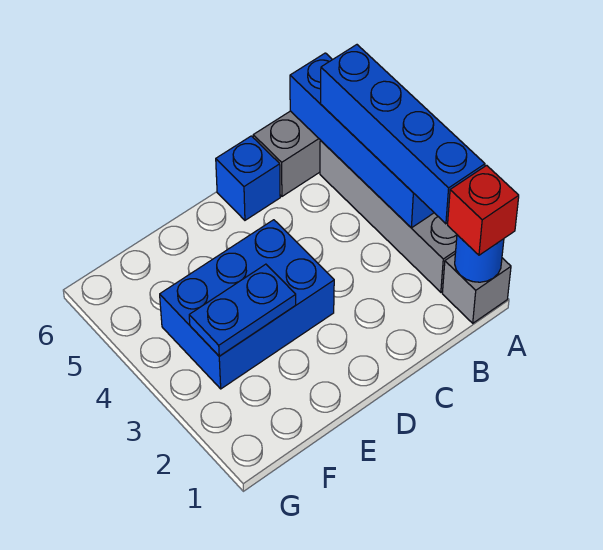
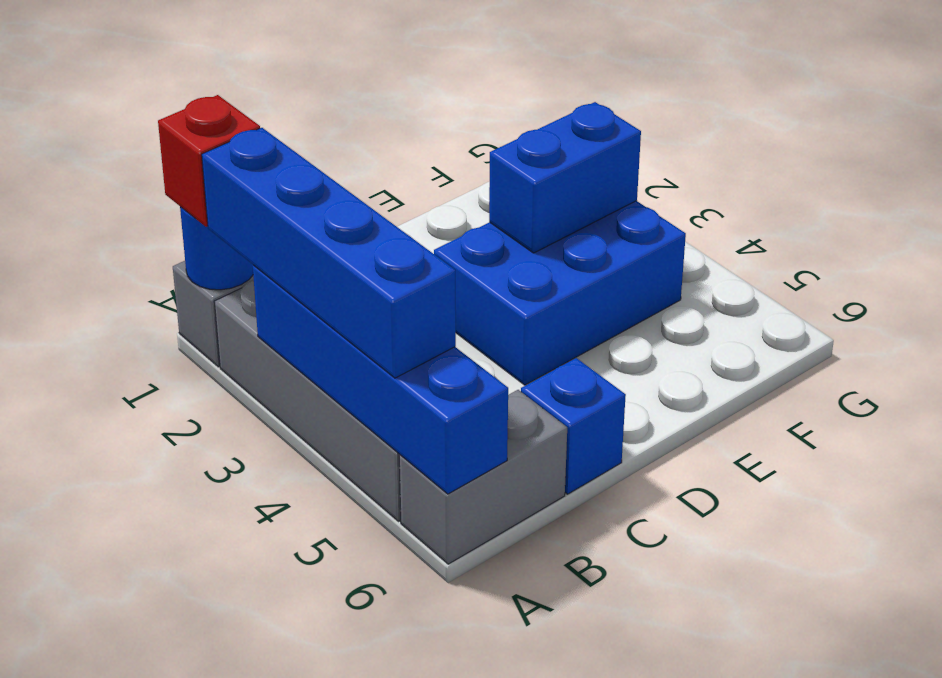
blue plate E3:F3 level 2 -> blue brick E3:F3 level 2

